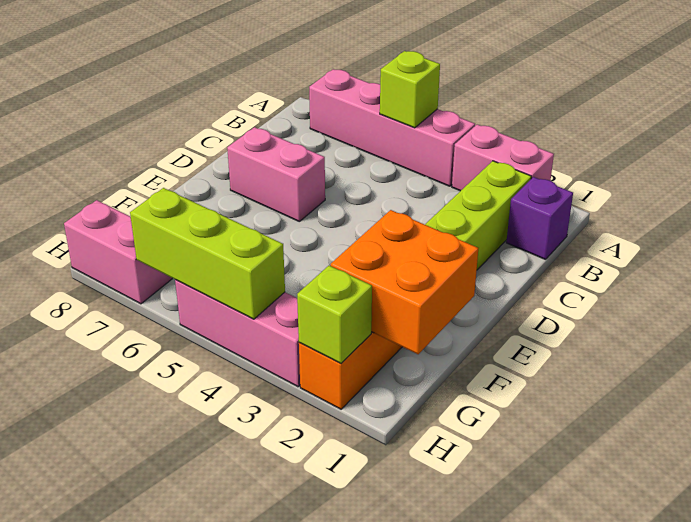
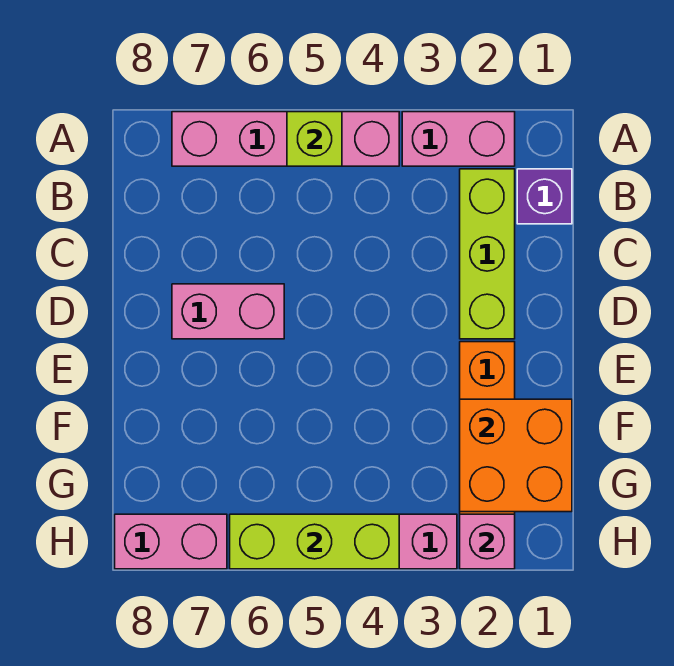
lime brick H2 level 2 -> pink brick H2 level 2

